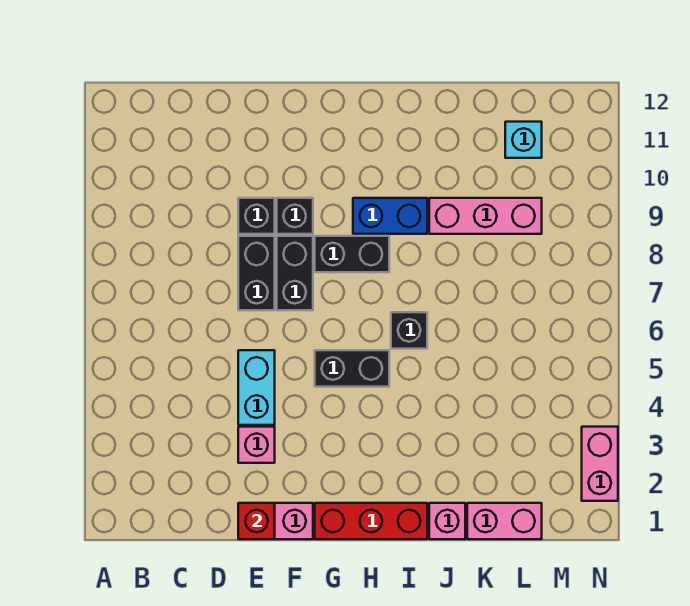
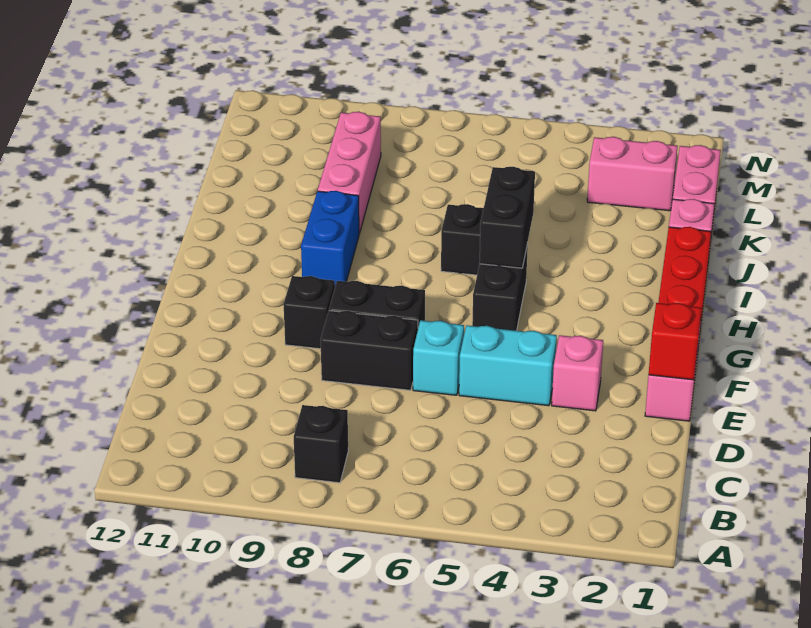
black brick E9 level 1 -> black brick B8 level 1
black brick G8:H8 level 1 -> black brick H5:I5 level 2
cyan brick L11 level 1 -> cyan brick E6 level 1
pink brick N2:N3 level 1 -> pink brick L2:L3 level 1

